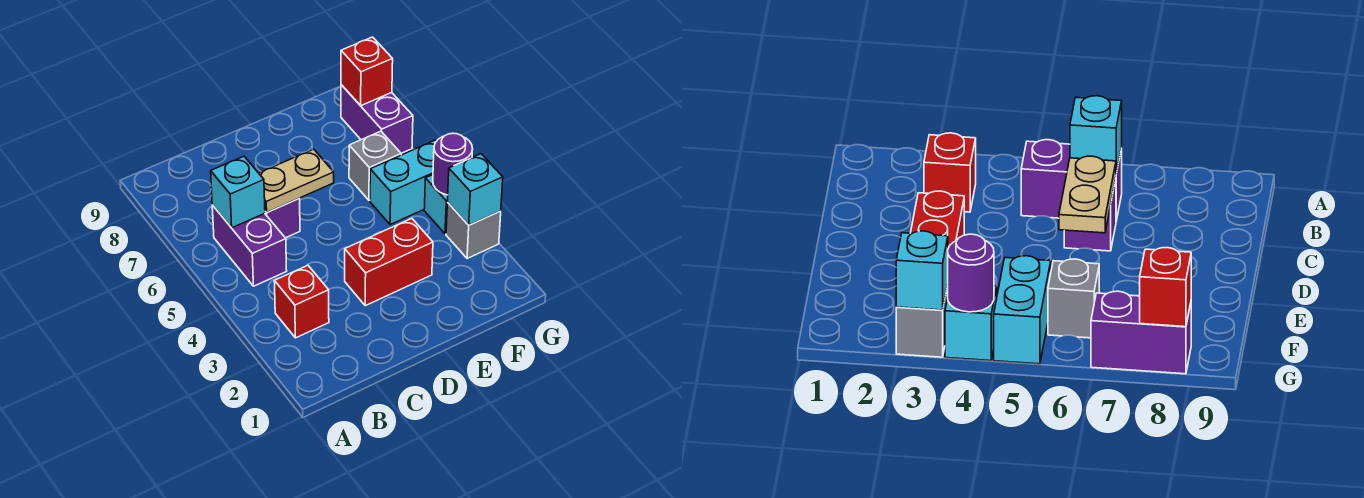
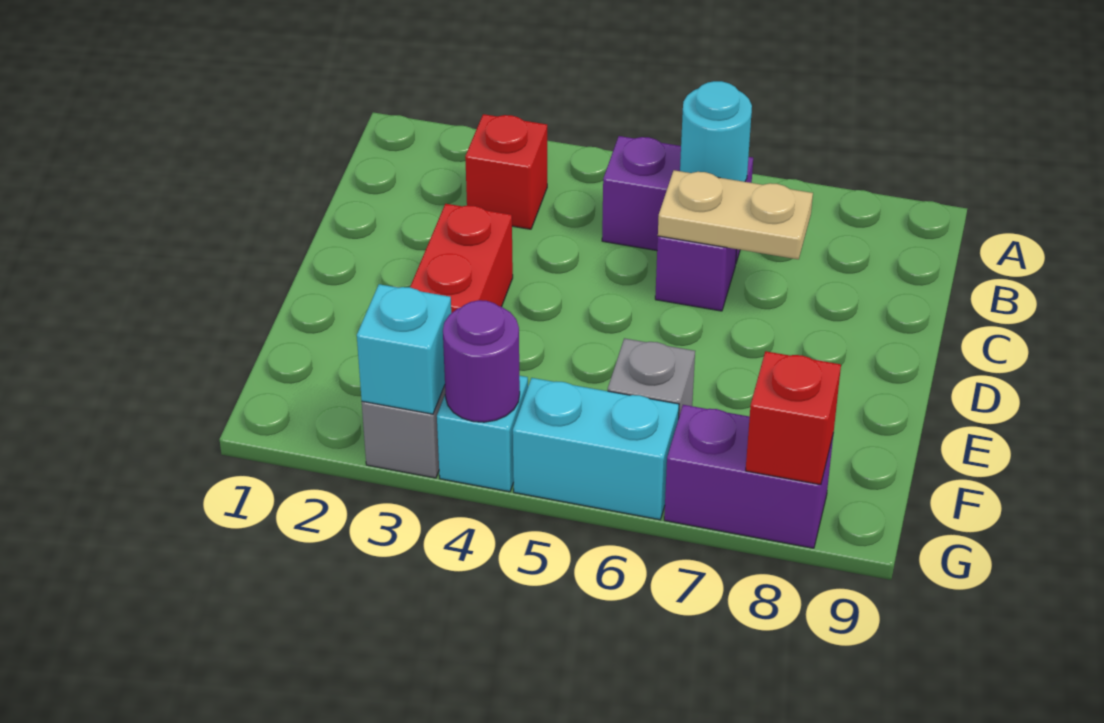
cyan brick B6 level 2 -> cyan round brick B6 level 2
tan plate C6:D6 level 2 -> tan plate C6:C7 level 2
cyan brick F5:G5 level 1 -> cyan brick G5:G6 level 1

